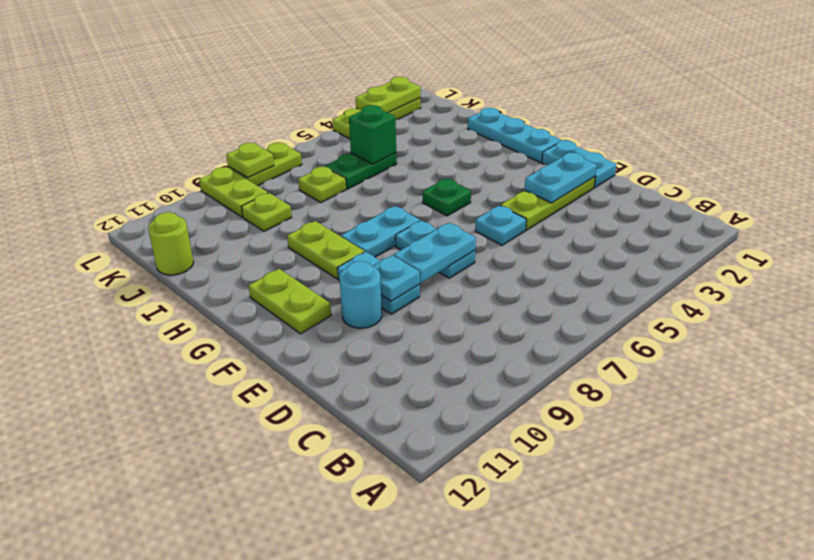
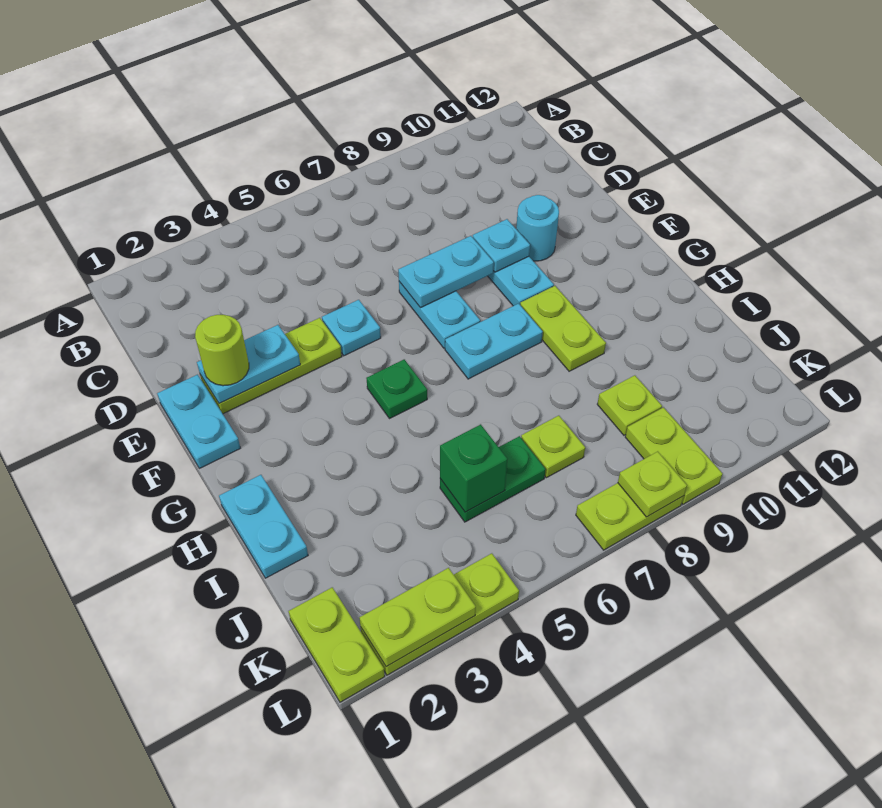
lime plate F11:G11 level 1 -> lime plate K1:L1 level 1
cyan plate G1:I1 level 1 -> cyan plate H1:I1 level 1
lime round brick J12 level 1 -> lime round brick E2 level 3

